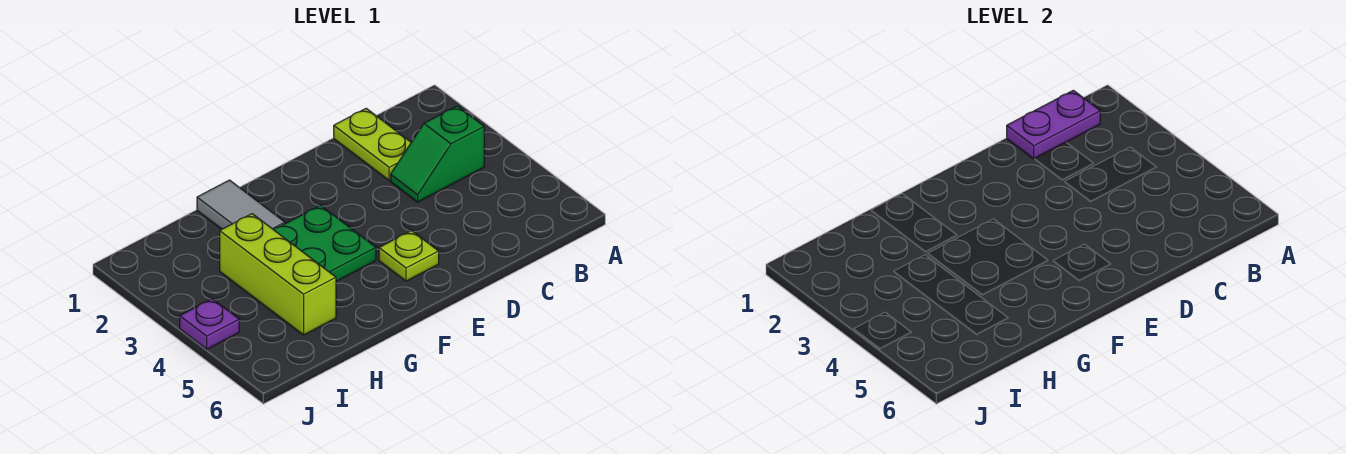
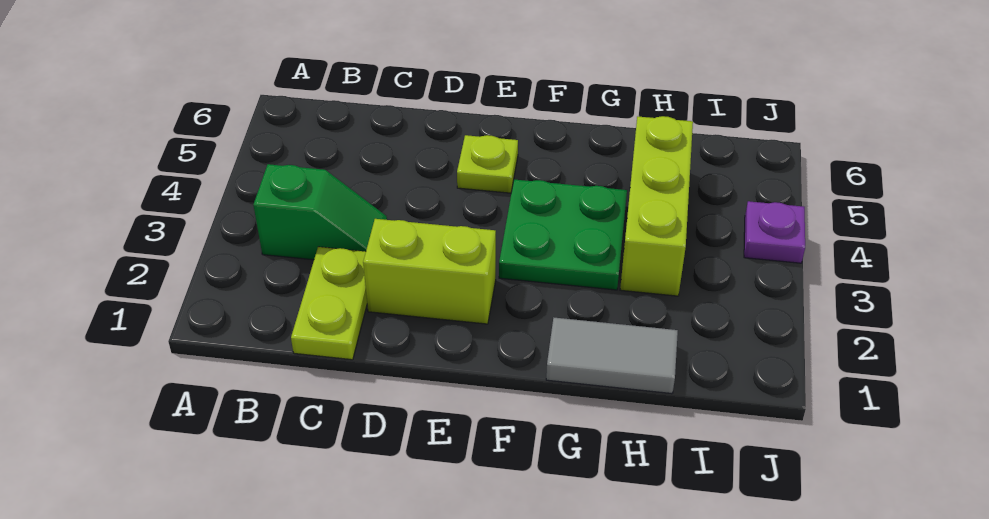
purple plate B1:C1 level 2 -> none
none -> lime brick D2:E2 level 1
grey tile G1:G2 level 1 -> grey tile G1:H1 level 1

